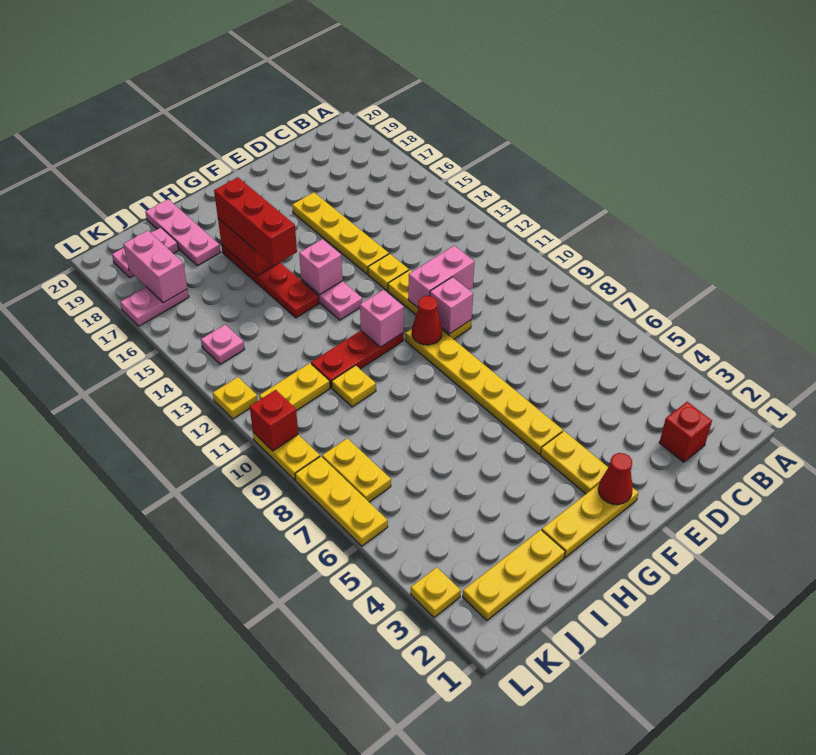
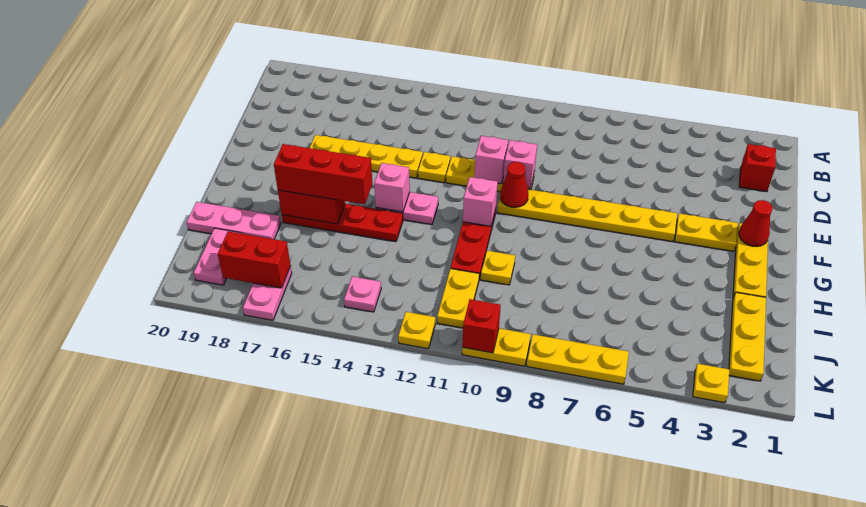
pink brick D11:E11 level 2 -> pink brick E11 level 2
yellow plate K7:K8 level 1 -> none
pink brick K17:K18 level 2 -> red brick K17:K18 level 2

